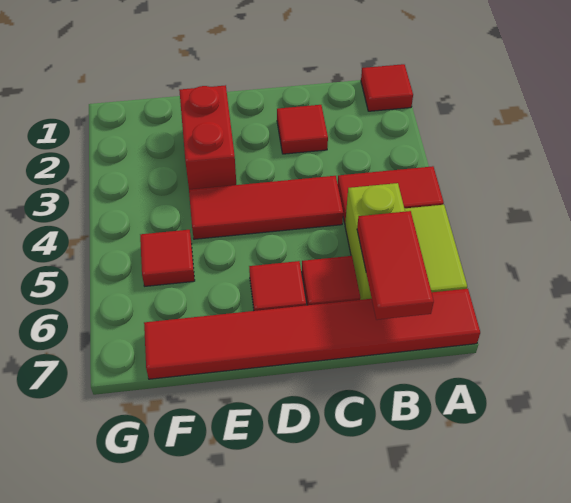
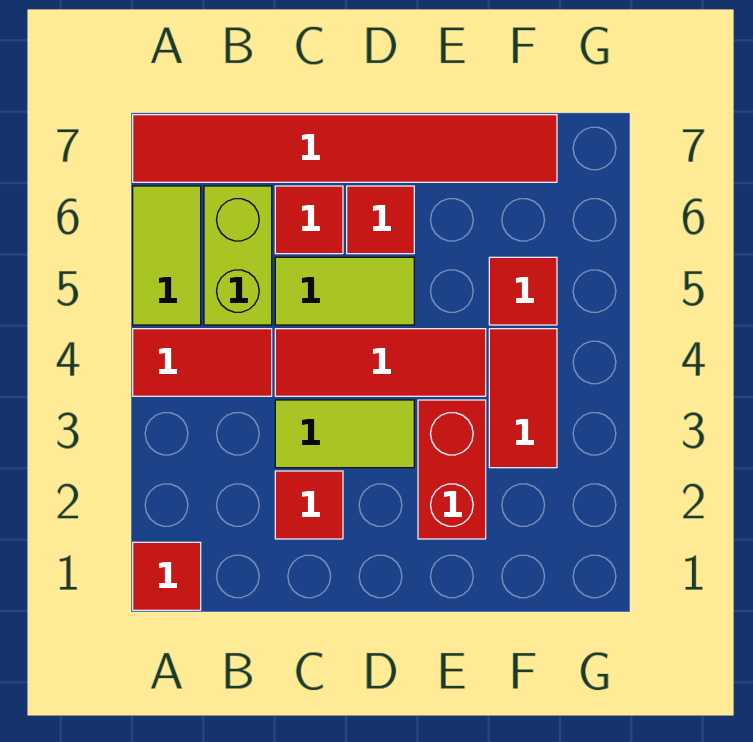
red tile B6:B7 level 2 -> red tile F3:F4 level 1
none -> lime tile C3:D3 level 1
none -> lime tile C5:D5 level 1

